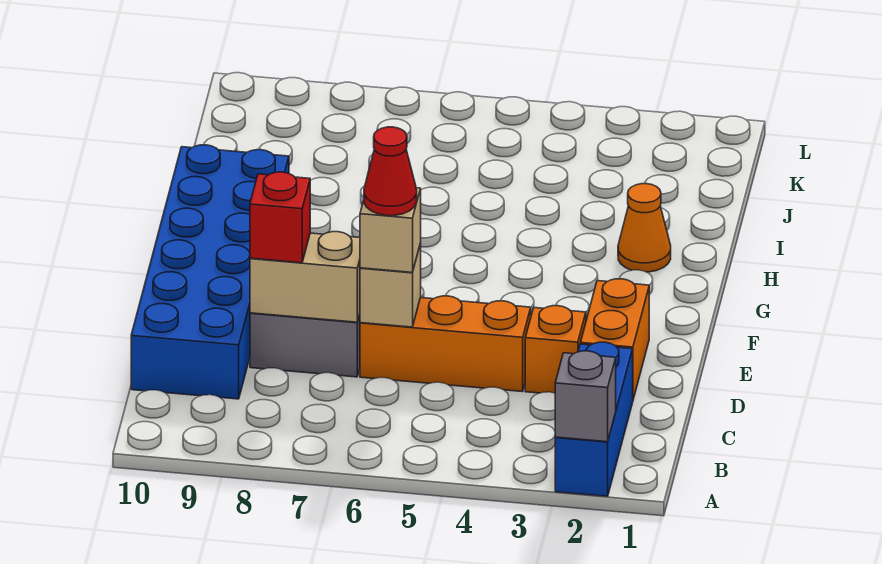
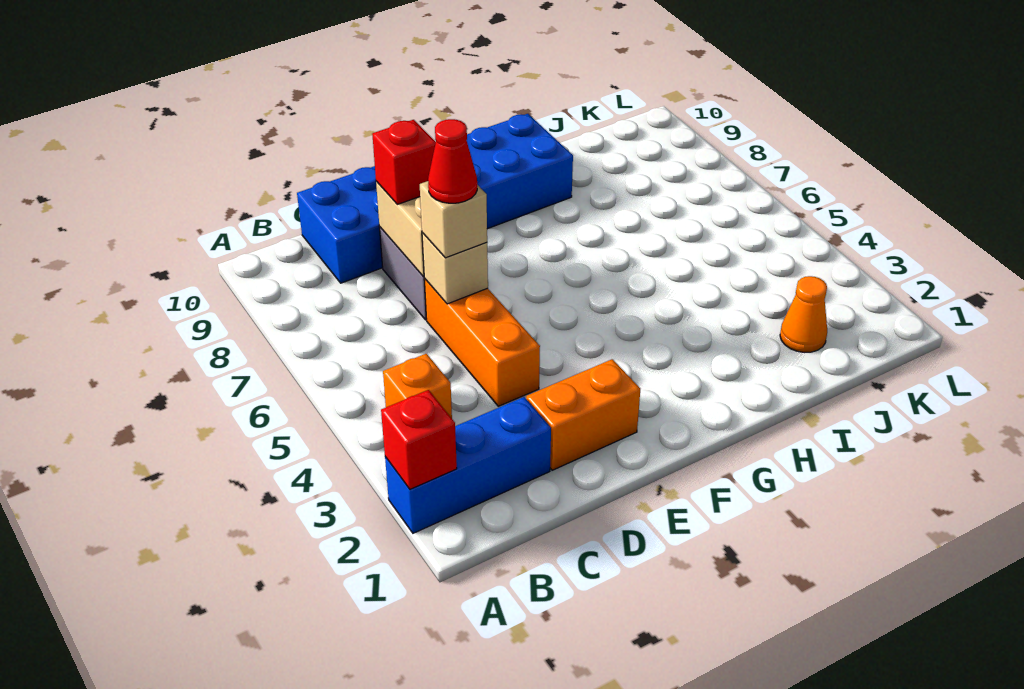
grey brick A2 level 2 -> red brick A2 level 2
orange brick D3 level 1 -> orange brick B4 level 1
orange cone H2 level 1 -> orange cone J2 level 1

